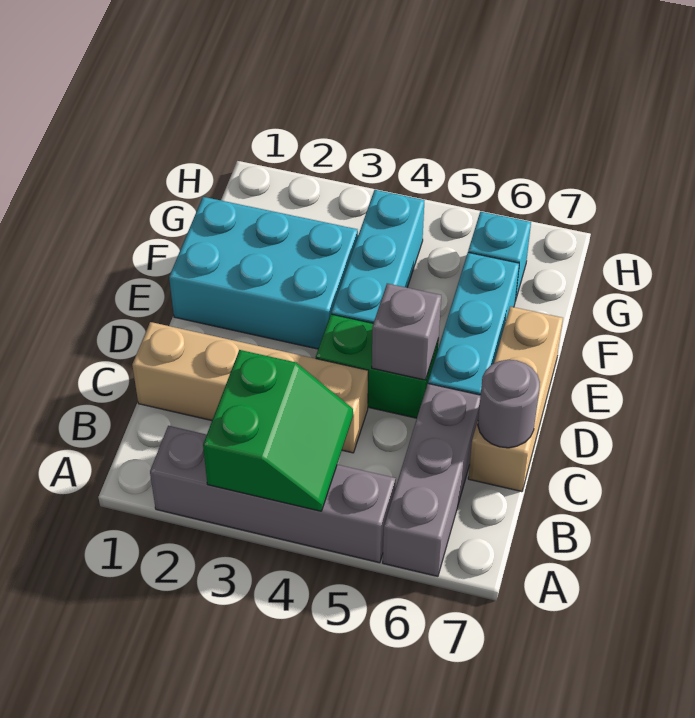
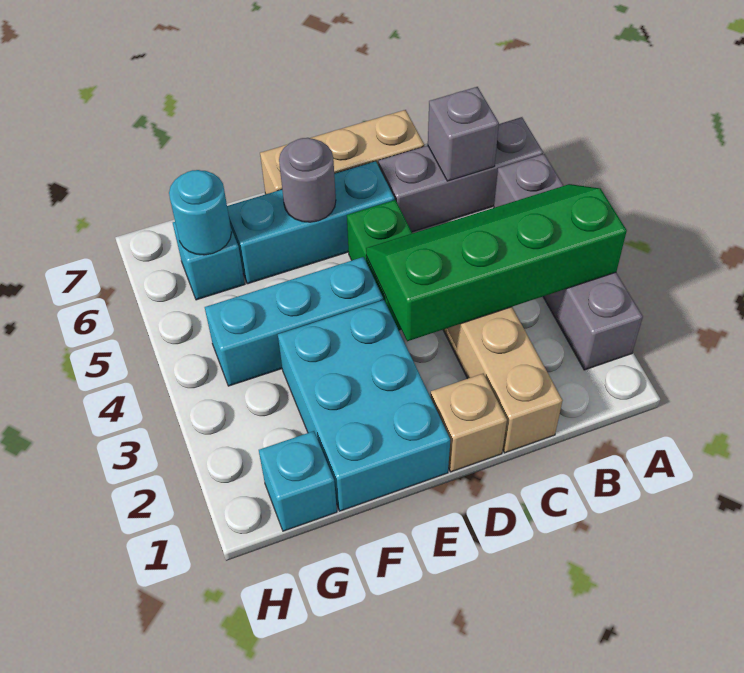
green slope A3:B4 level 2 top 3 -> green slope A3:D4 level 2 top 3
grey round brick C7 level 2 -> grey round brick E6 level 2
none -> tan brick D1 level 1
grey brick D5 level 2 -> grey brick B6 level 2
none -> cyan brick G1 level 1
none -> cyan round brick G6 level 2

